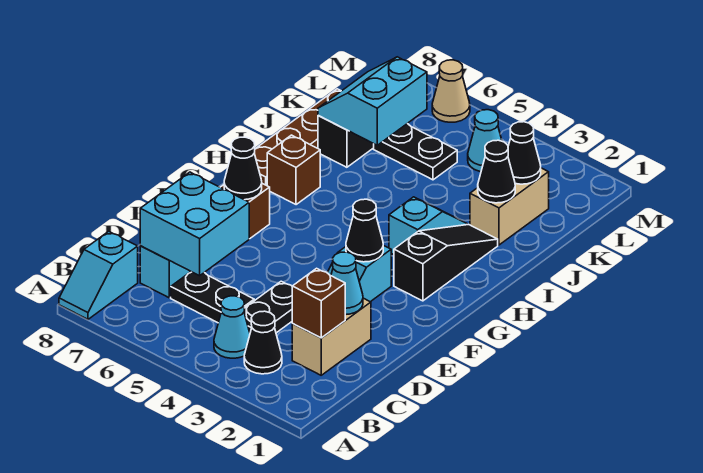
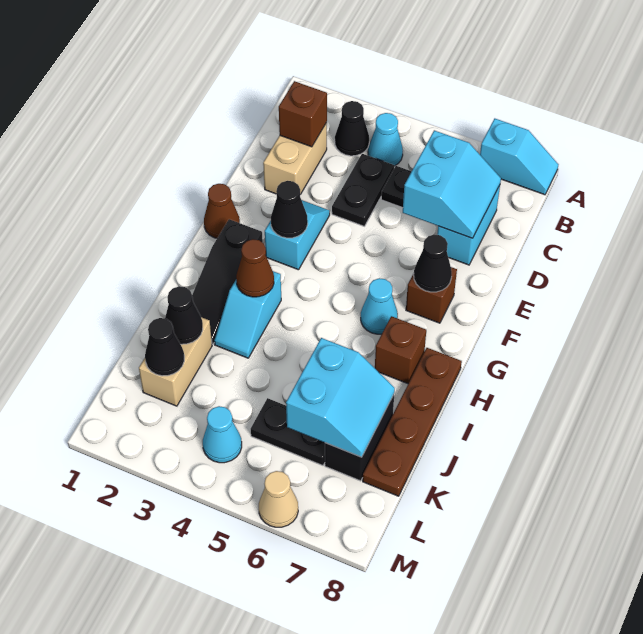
cyan slope A8:B8 level 1 top B -> cyan slope A7:A8 level 1 top 7
cyan brick C6:D7 level 2 -> cyan slope C6:D7 level 2 top 6
cyan cone D2 level 2 -> cyan cone G6 level 1
none -> brown cone F1 level 1
none -> brown cone H3 level 2

